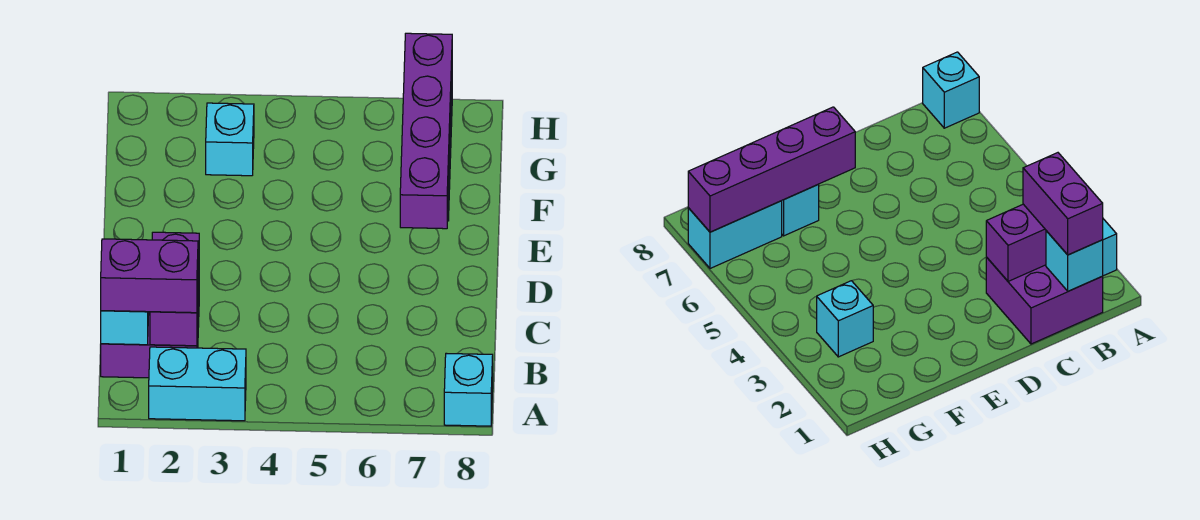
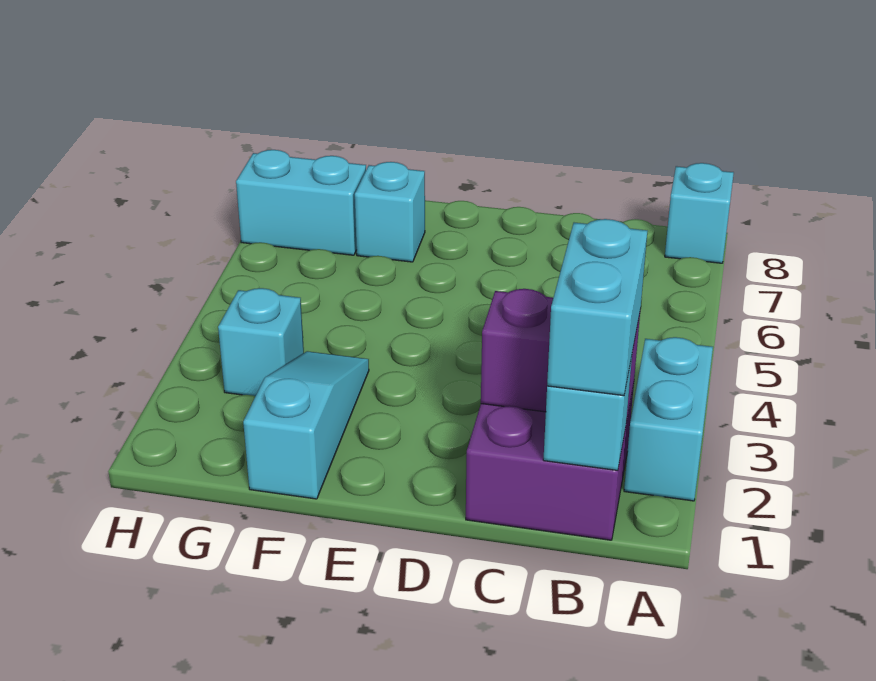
purple brick B1:B2 level 3 -> cyan brick B1:B2 level 3
purple brick E7:H7 level 2 -> none
none -> cyan slope F1:F3 level 1 top 1

